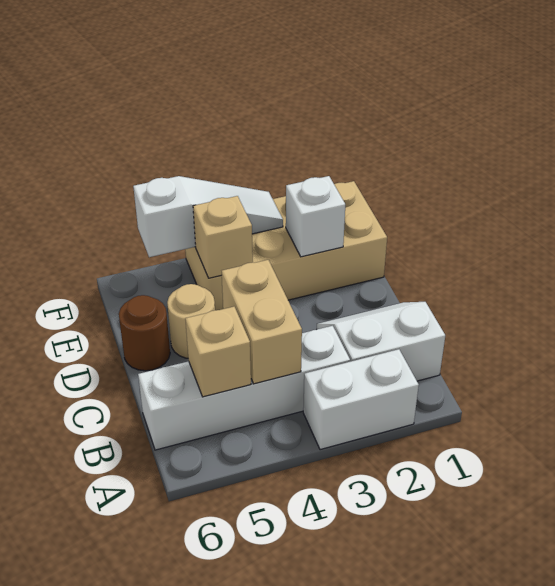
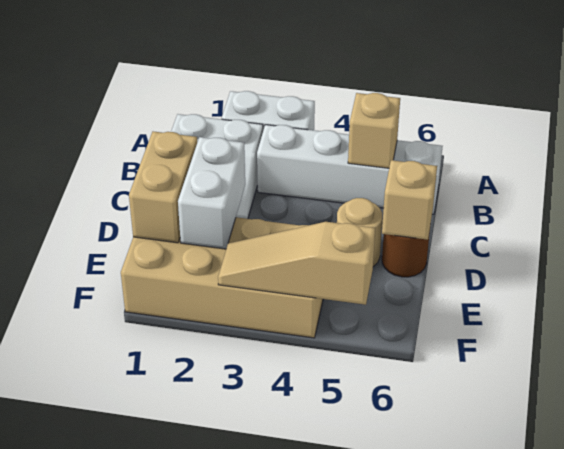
tan brick B4:C4 level 2 -> tan brick D1:E1 level 2
white brick E2 level 2 -> white brick D2:E2 level 2
tan brick E4 level 2 -> tan brick D6 level 2
white slope F3:F5 level 2 top 5 -> tan slope F3:F5 level 2 top 5

